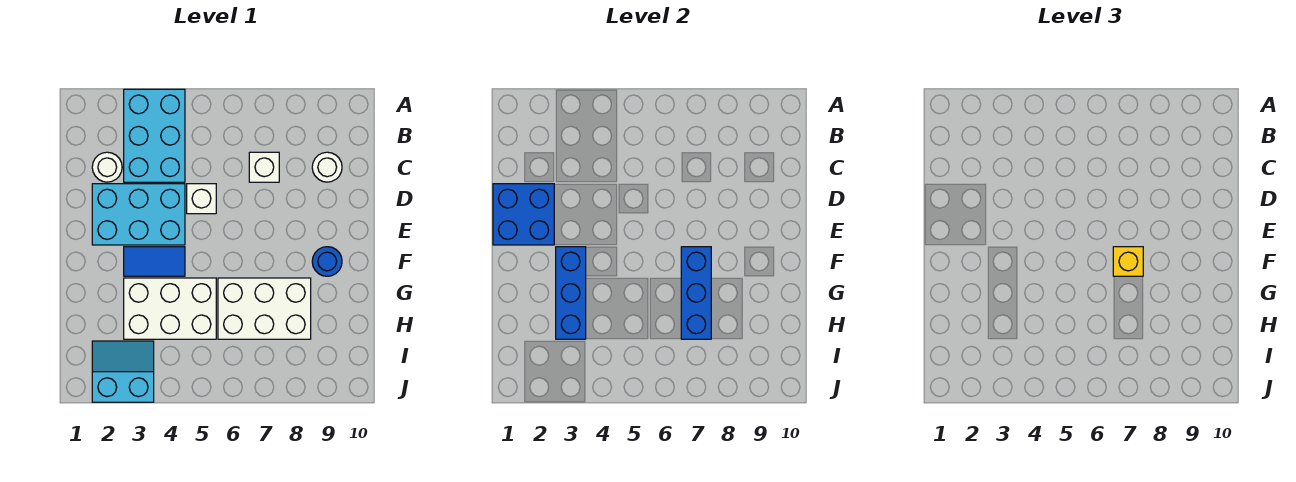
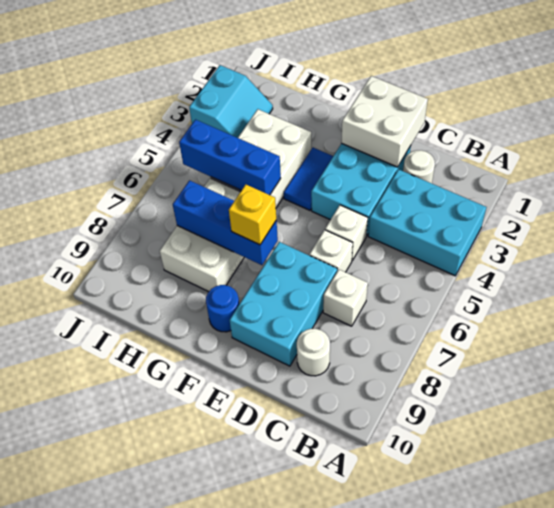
blue brick D1:E2 level 2 -> white brick D1:E2 level 2
none -> white brick D6 level 1
none -> cyan brick D7:E9 level 1
blue brick F3:H3 level 2 -> blue brick G5:I5 level 2

